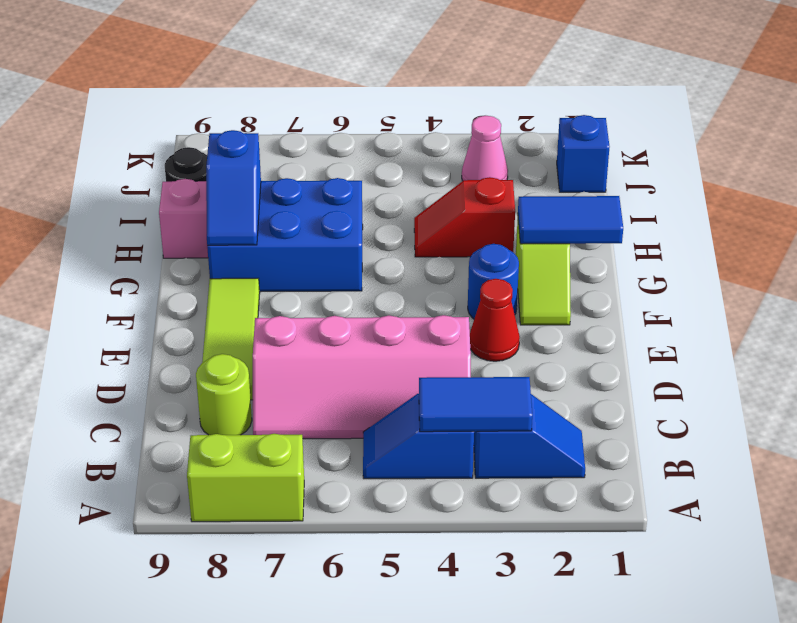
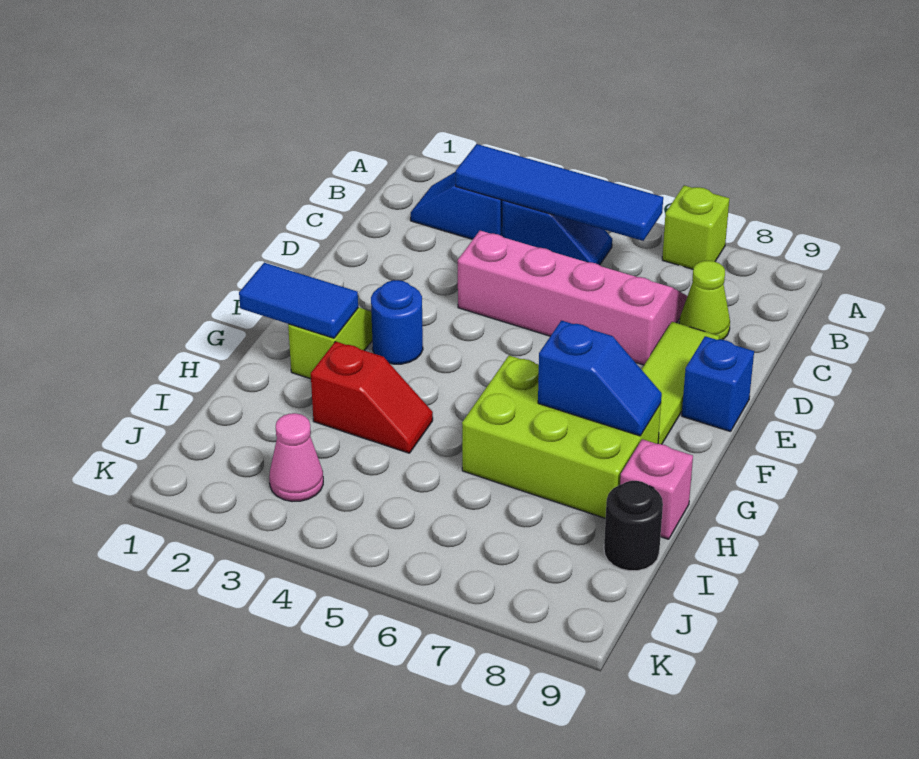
lime brick A7:A8 level 1 -> lime brick A7 level 1
blue tile B3:B4 level 2 -> blue tile B3:B6 level 2
lime round brick C8 level 1 -> lime cone C8 level 1
red cone E3 level 1 -> none
blue brick G6:H8 level 1 -> lime brick G6:H8 level 1
blue slope G8:H8 level 2 top H -> blue slope G7:G8 level 2 top 7
blue brick J1 level 1 -> blue brick E9 level 1

